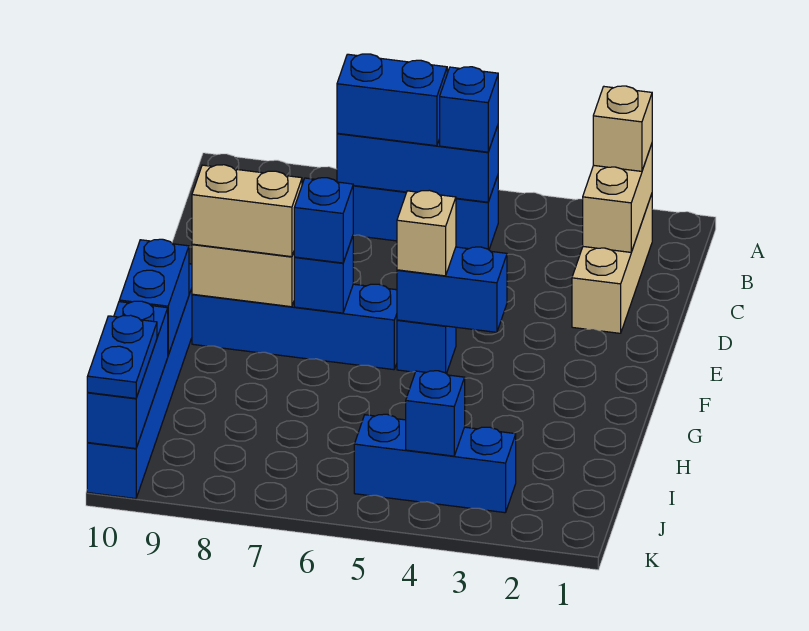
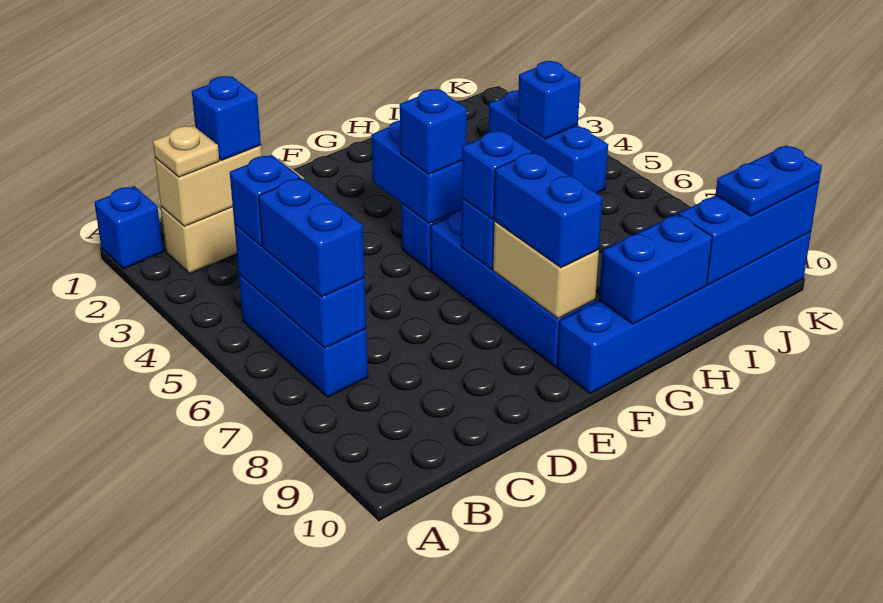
none -> blue brick A1 level 1
tan brick B2 level 3 -> tan plate B2 level 3
none -> blue brick C2 level 3
tan brick F5 level 3 -> blue brick F5 level 3
tan brick F8:F9 level 3 -> blue brick F8:F9 level 3

